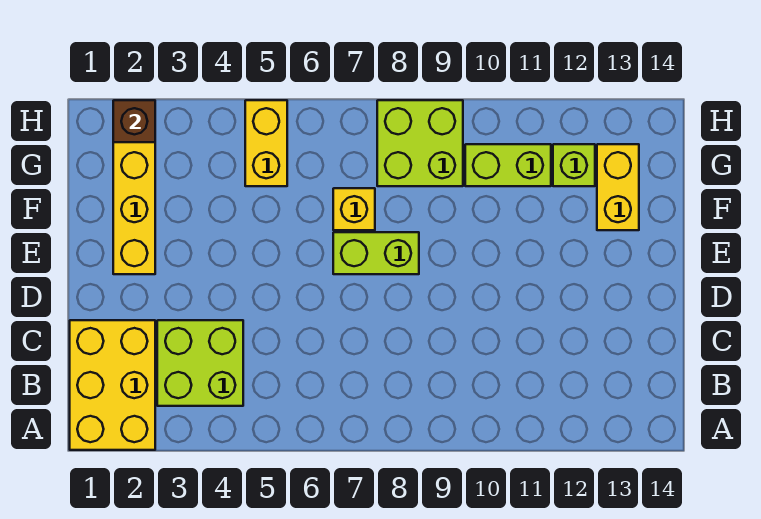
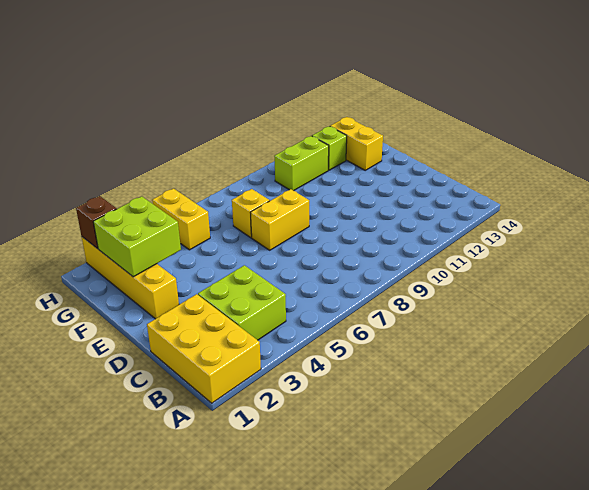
lime brick E7:E8 level 1 -> yellow brick E7:E8 level 1
lime brick G8:H9 level 1 -> lime brick F2:G3 level 2

